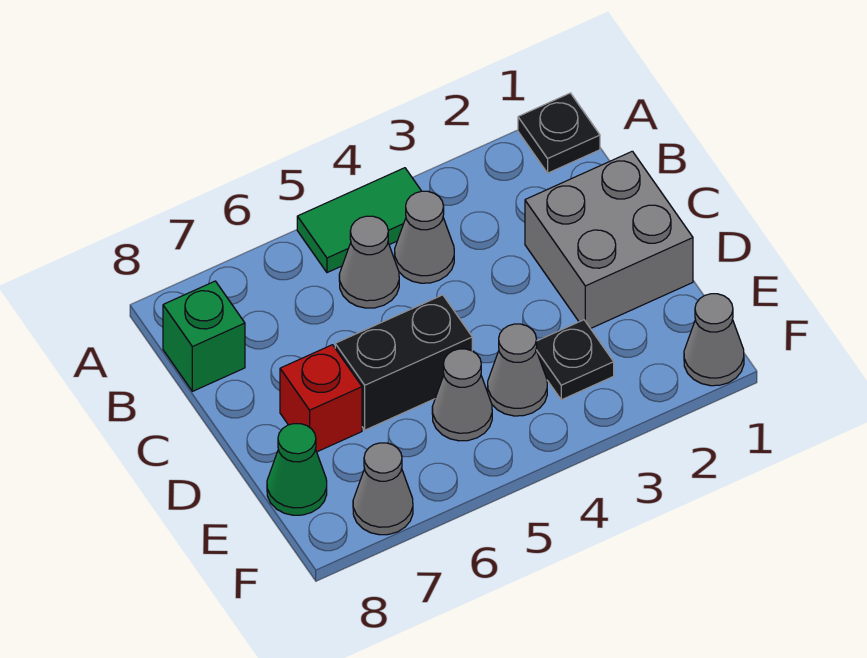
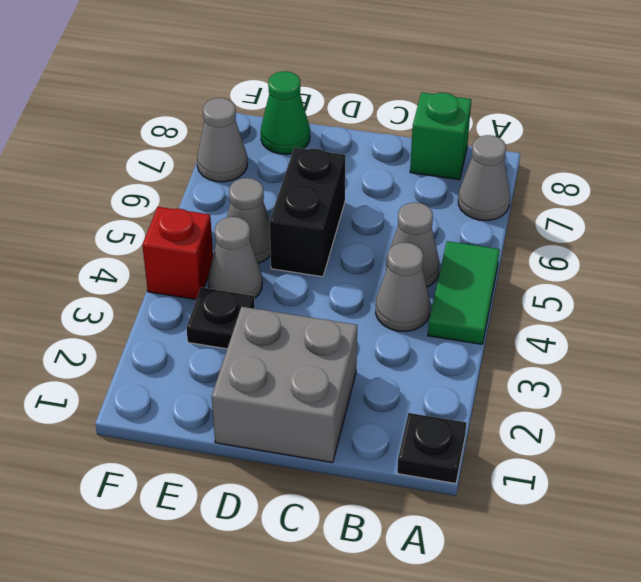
red brick D7 level 1 -> red brick F4 level 1
grey cone F1 level 1 -> grey cone A7 level 1

